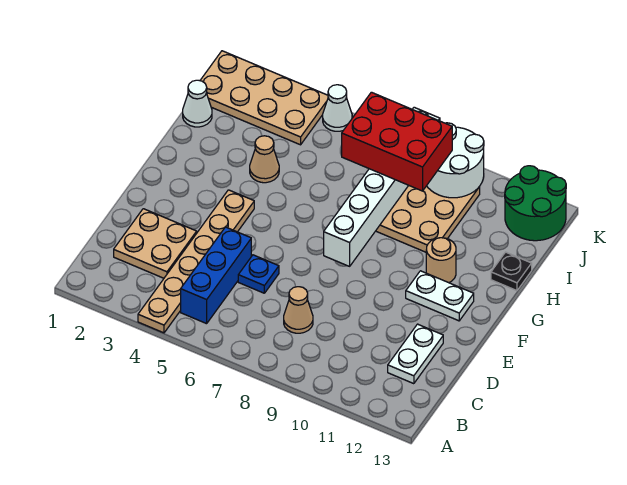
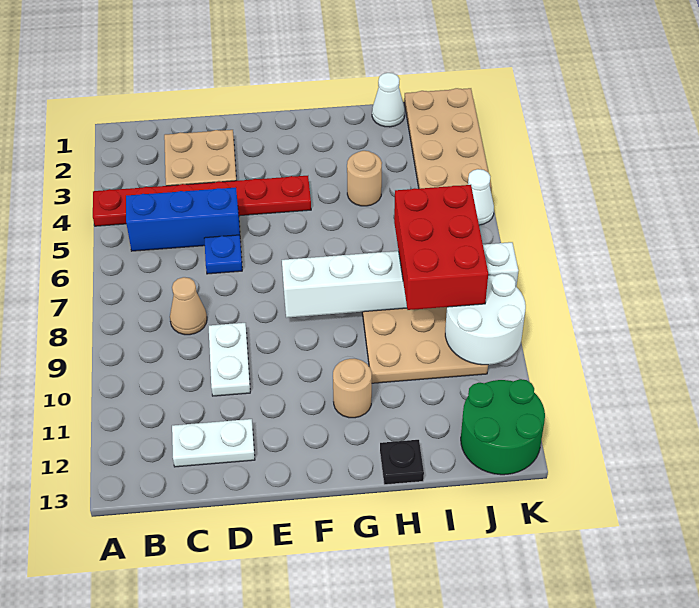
tan plate A4:F4 level 1 -> red plate A4:F4 level 1
white plate F11:F12 level 1 -> white plate D9:D10 level 1
tan cone H4 level 1 -> tan round brick H4 level 1

